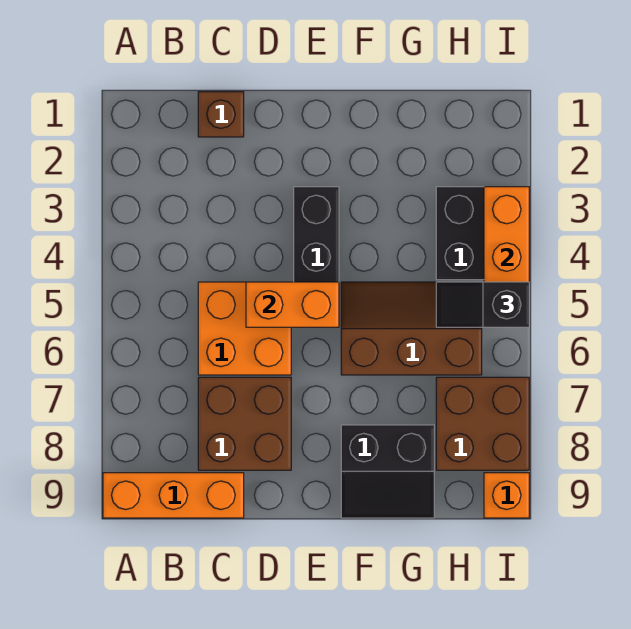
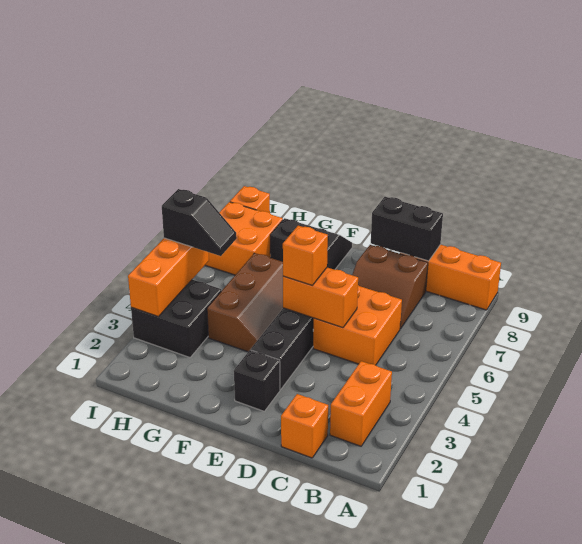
none -> orange brick B2:B3 level 1
brown brick C1 level 1 -> orange brick C1 level 1
brown brick C7:D8 level 1 -> brown slope C7:D8 level 1 top 8
none -> black brick C9:D9 level 2
none -> black brick E2 level 1
none -> orange brick E5 level 3
brown slope F5:H6 level 1 top 6 -> brown slope F4:G6 level 1 top G
brown brick H7:I8 level 1 -> orange brick H7:I8 level 1

